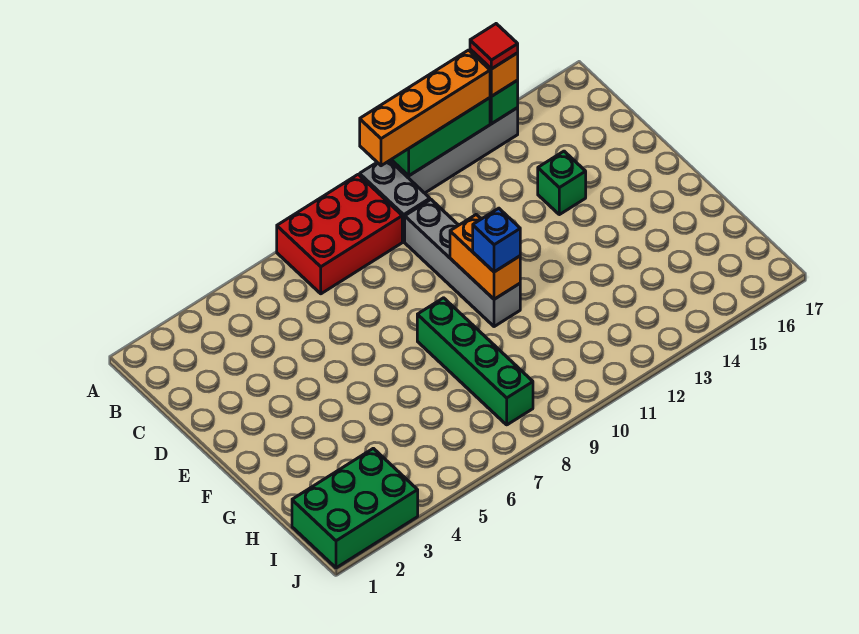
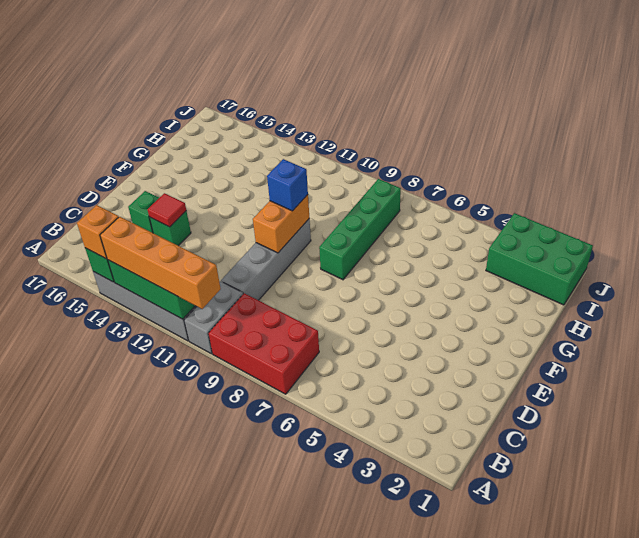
red tile A14 level 4 -> red tile D14 level 2
none -> green brick D15 level 1

